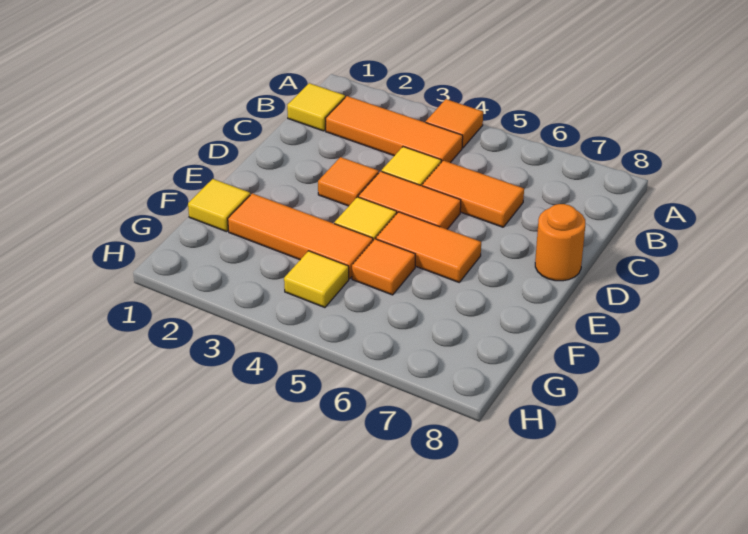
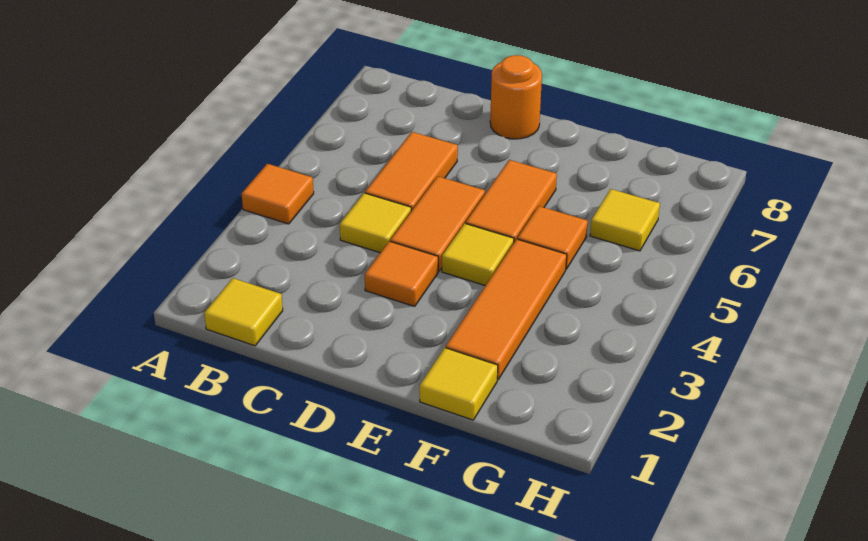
orange tile B2:B4 level 1 -> none
yellow tile G4 level 1 -> yellow tile G6 level 1

